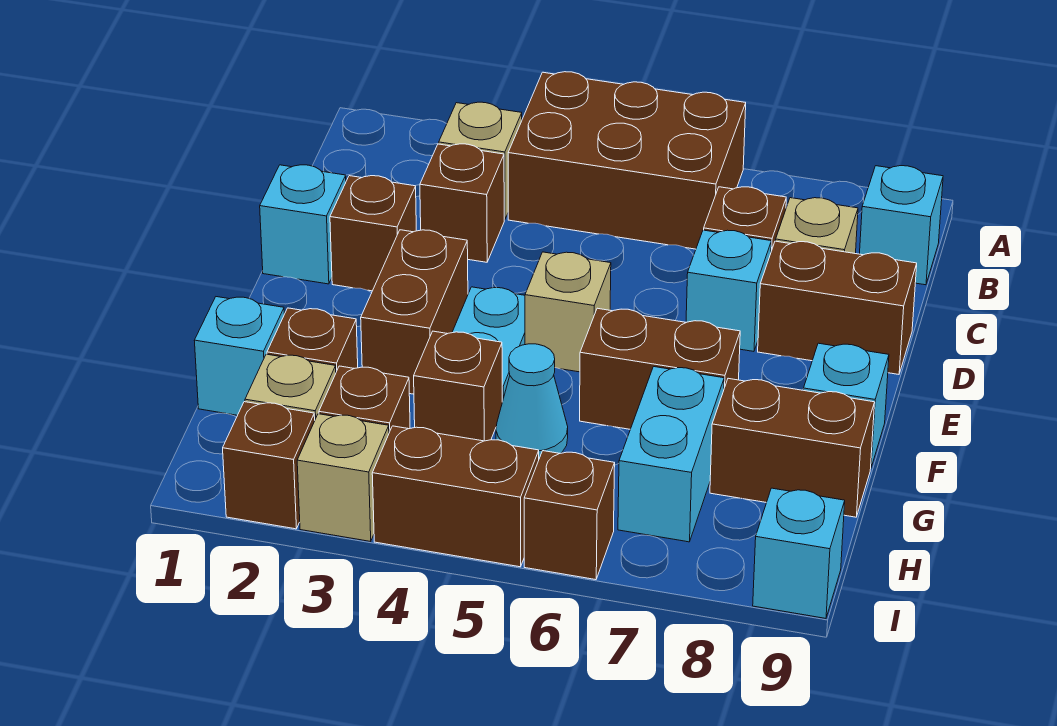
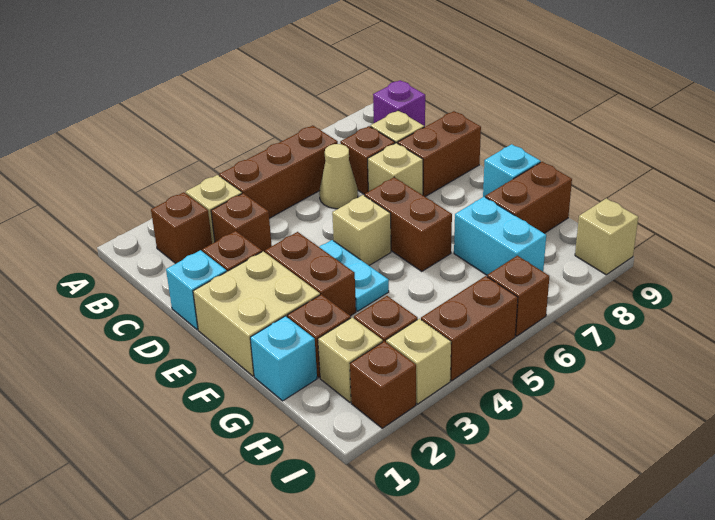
brown brick A4:B6 level 1 -> brown brick B4:B6 level 1
cyan brick B9 level 1 -> purple brick B9 level 1
none -> tan cone C6 level 1
cyan brick D7 level 1 -> tan brick D7 level 1
none -> tan brick E1:F2 level 1
brown brick F6:F7 level 1 -> brown brick E6:F6 level 1
brown brick G4 level 1 -> brown brick B2 level 1
cyan cone G5 level 1 -> none
cyan brick I9 level 1 -> tan brick I9 level 1

